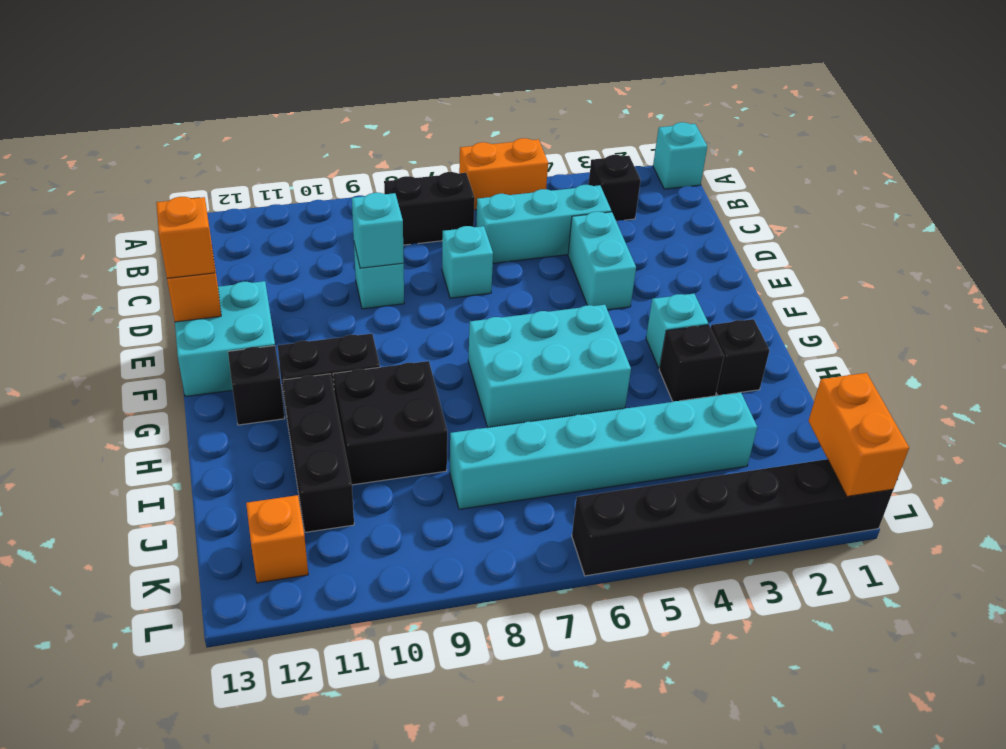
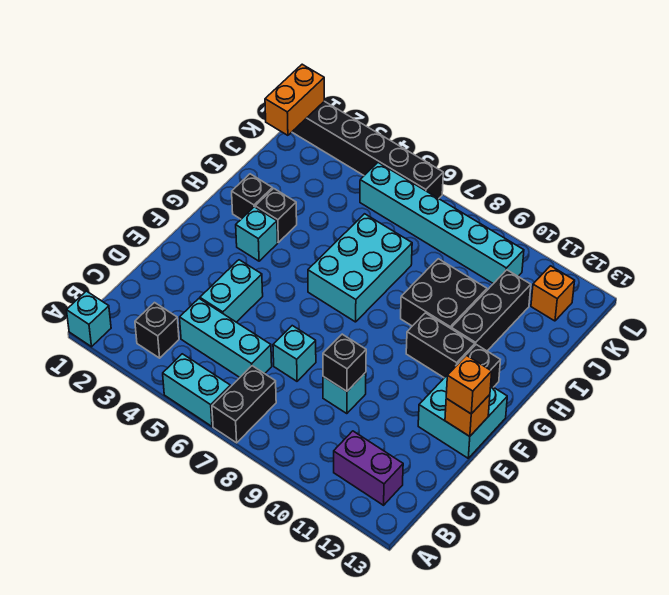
orange brick A5:A6 level 1 -> cyan brick A5:A6 level 1
black brick B7:B8 level 1 -> black brick A7:B7 level 1
none -> purple brick B11:B12 level 1
cyan brick D9 level 2 -> black brick D9 level 2
cyan brick G5:H7 level 1 -> cyan brick G6:I7 level 1
cyan brick J3:J8 level 1 -> cyan brick K5:K10 level 1

